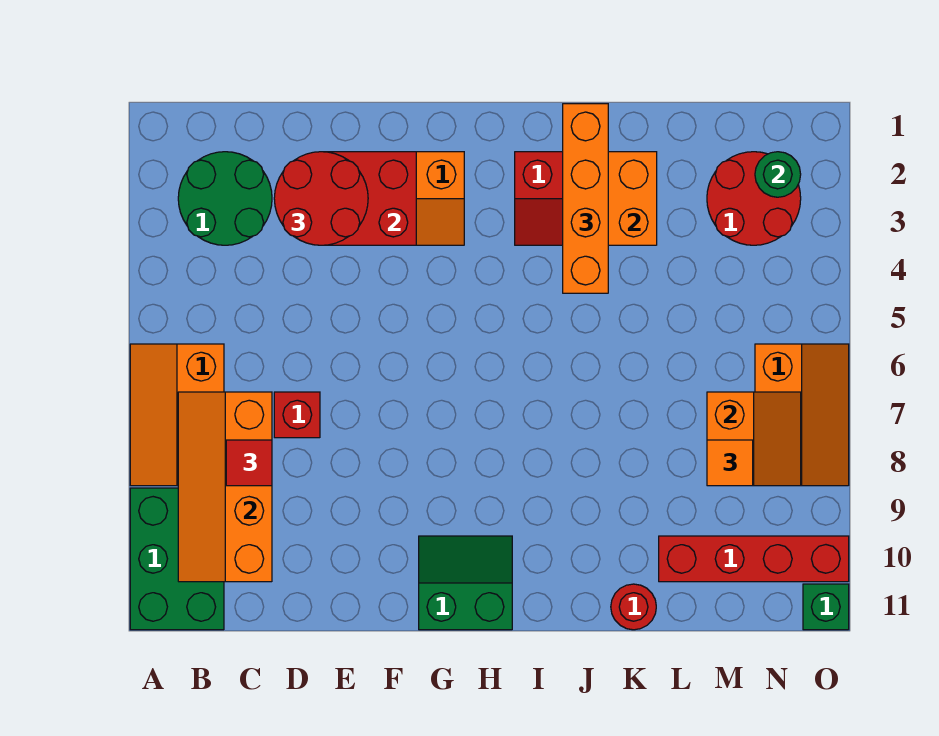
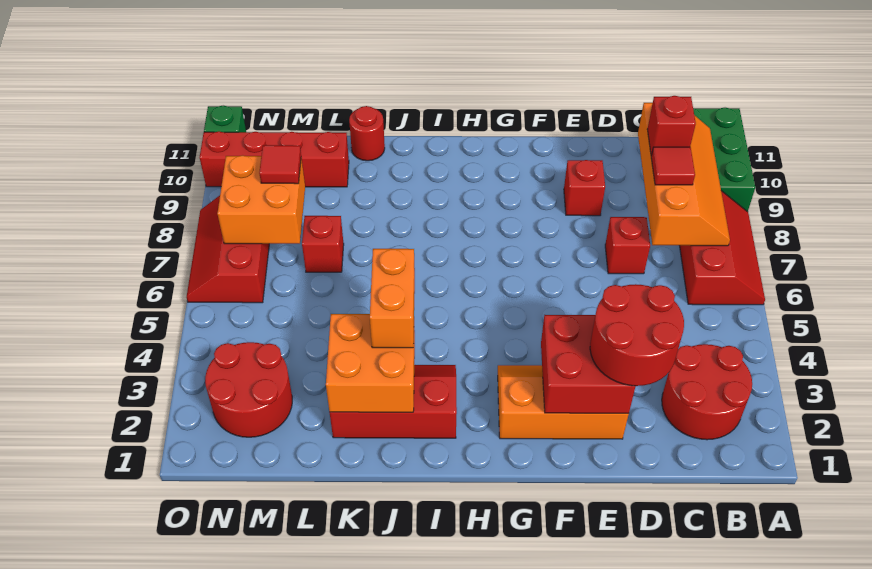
orange slope A6:B8 level 1 top B -> red slope A6:B8 level 1 top B
green round brick B2:C3 level 1 -> red round brick B2:C3 level 1
none -> red brick C9 level 3
none -> red brick E9 level 1
green slope G10:H11 level 1 top 11 -> none
orange brick J1:J4 level 3 -> orange brick J3:J4 level 3
none -> red brick L7 level 1
orange slope M7:N8 level 2 top M -> orange brick M7:N8 level 2
orange tile M8 level 3 -> red tile M8 level 3
green round brick N2 level 2 -> none
orange slope N6:O8 level 1 top N -> red slope N6:O8 level 1 top N

